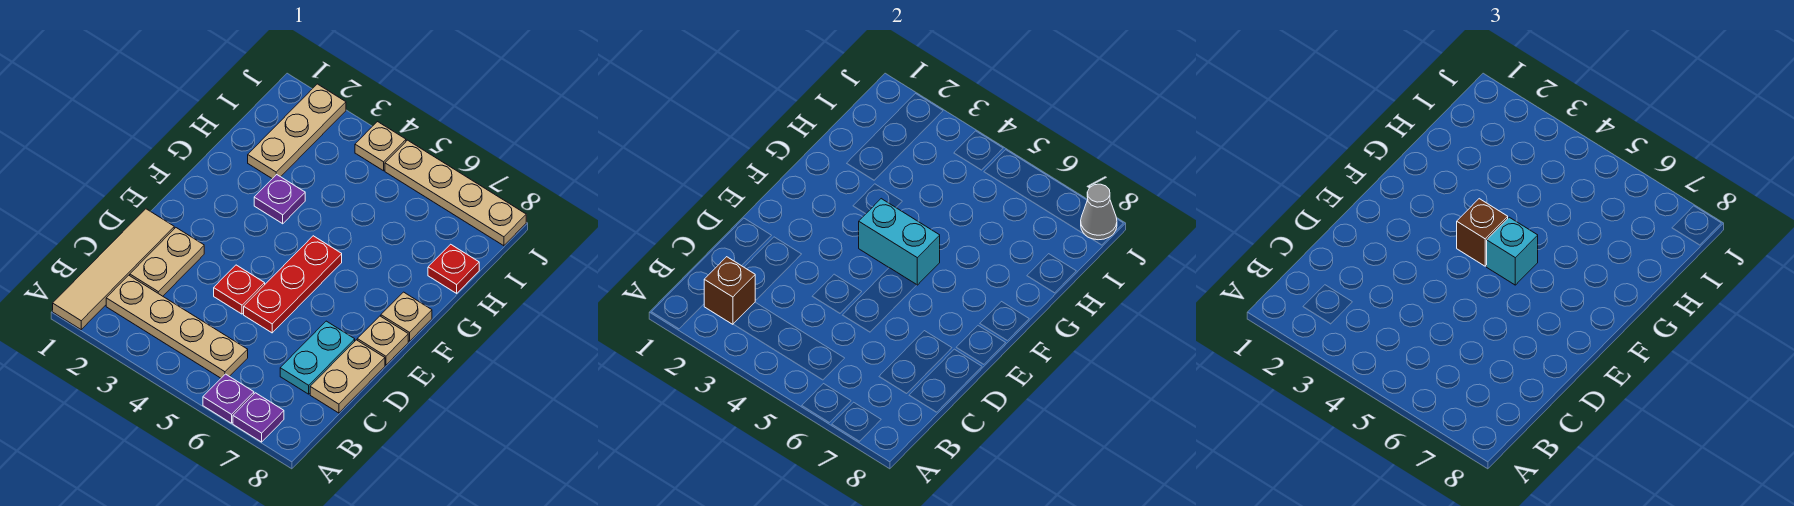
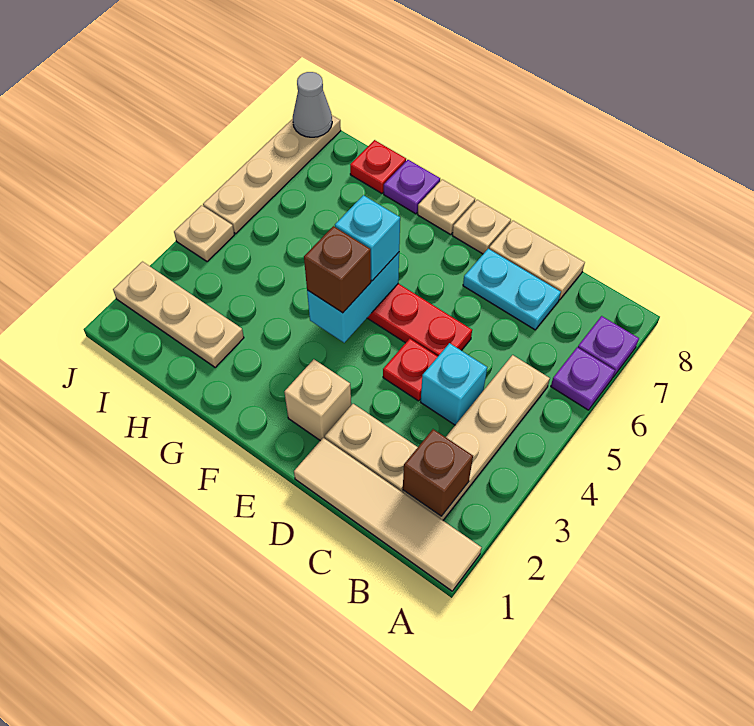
none -> cyan brick C4 level 1
none -> tan brick E2 level 1
purple plate G3 level 1 -> purple plate G8 level 1

